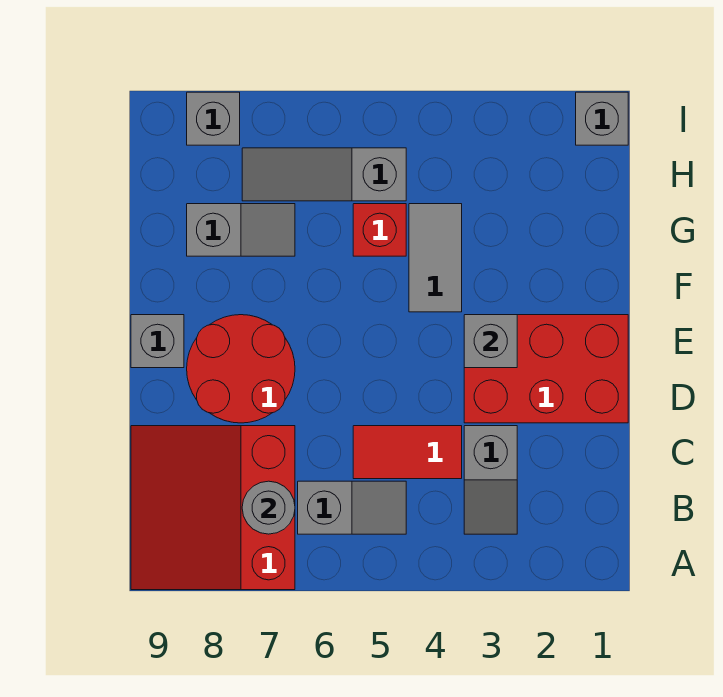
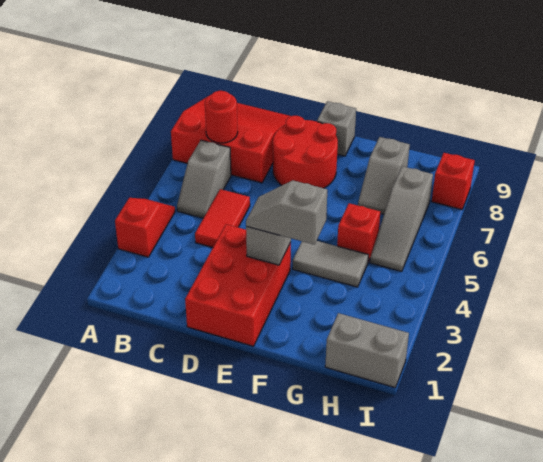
none -> red slope A3:A4 level 1 top 3
grey slope B3:C3 level 1 top C -> grey slope E3:F3 level 3 top F
grey round brick B7 level 2 -> red round brick B7 level 2
grey slope H5:H7 level 1 top 5 -> grey slope H5:H7 level 1 top 7
grey brick I1 level 1 -> grey brick H1:I1 level 1
grey brick I8 level 1 -> red brick I8 level 1

